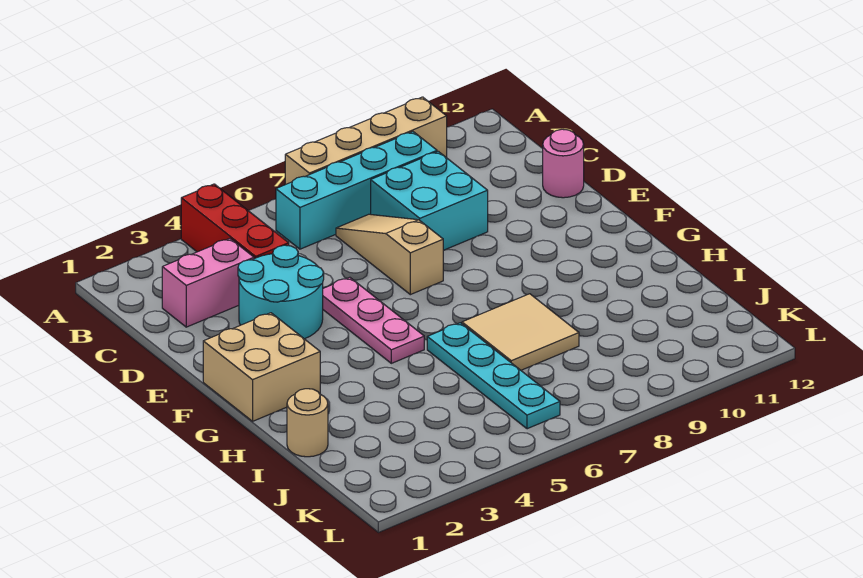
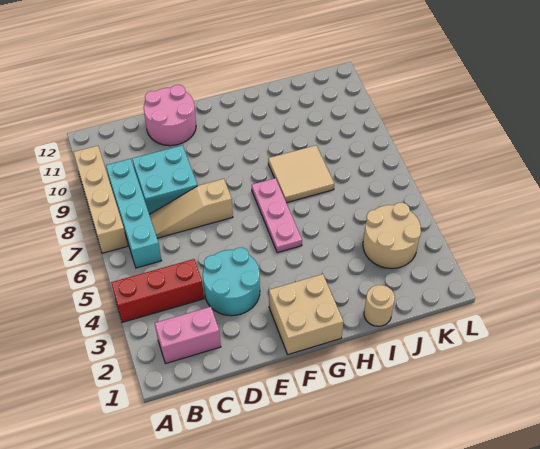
pink brick C2:C3 level 1 -> pink brick B2:C2 level 1
pink round brick D12 level 1 -> pink round brick D11:E12 level 1
pink plate E5:G5 level 1 -> pink plate G5:G7 level 1
cyan plate H6:K6 level 1 -> none
none -> tan round brick J3:K4 level 1

